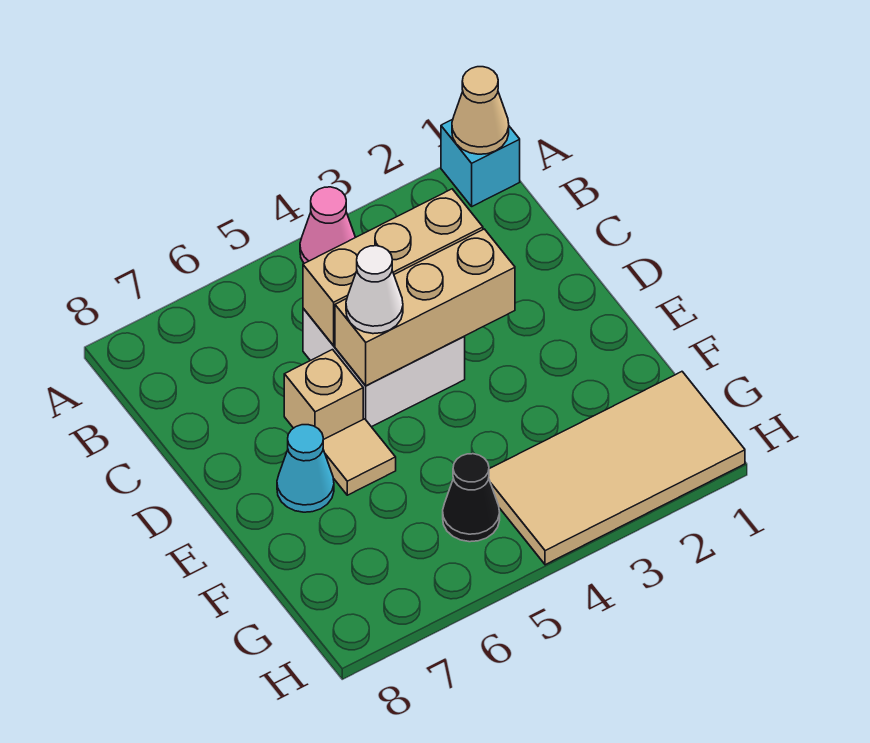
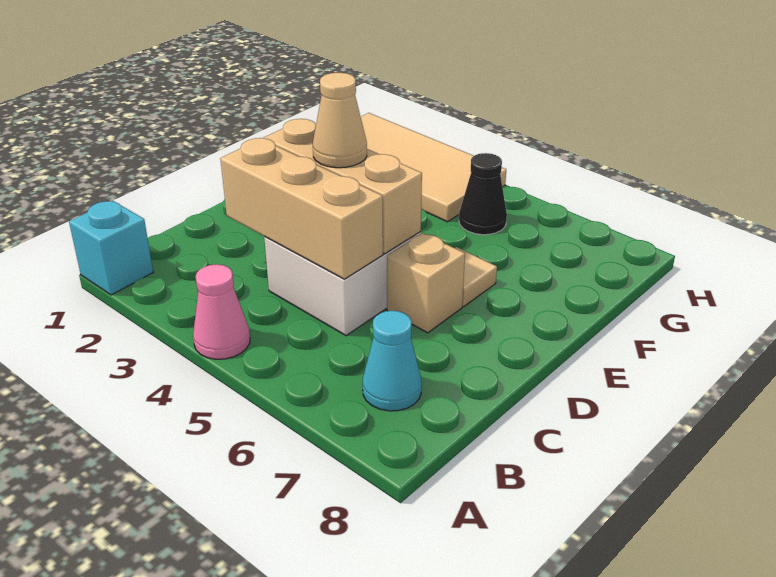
tan cone A1 level 2 -> tan cone D4 level 3
white cone D5 level 3 -> none
cyan cone E7 level 1 -> cyan cone B7 level 1

